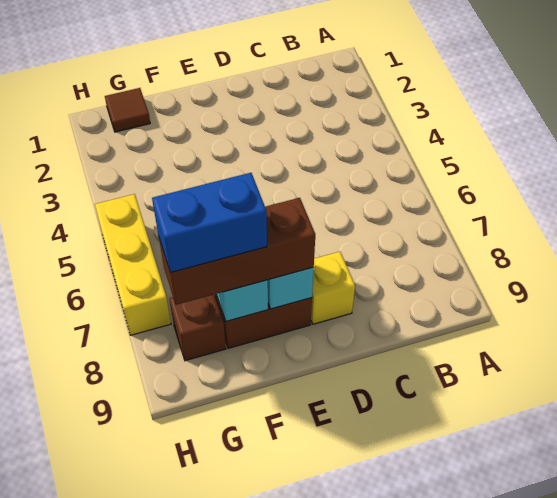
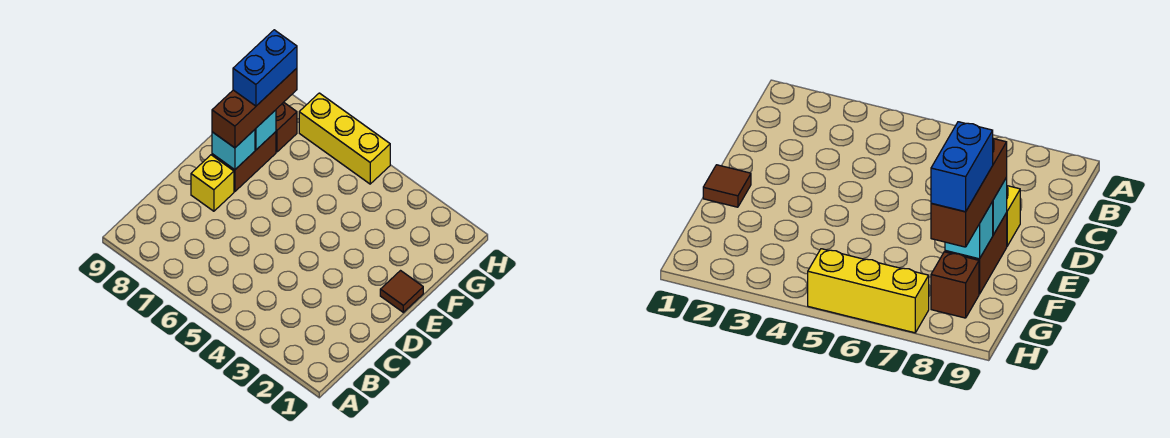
brown tile G1 level 1 -> brown tile E1 level 1

